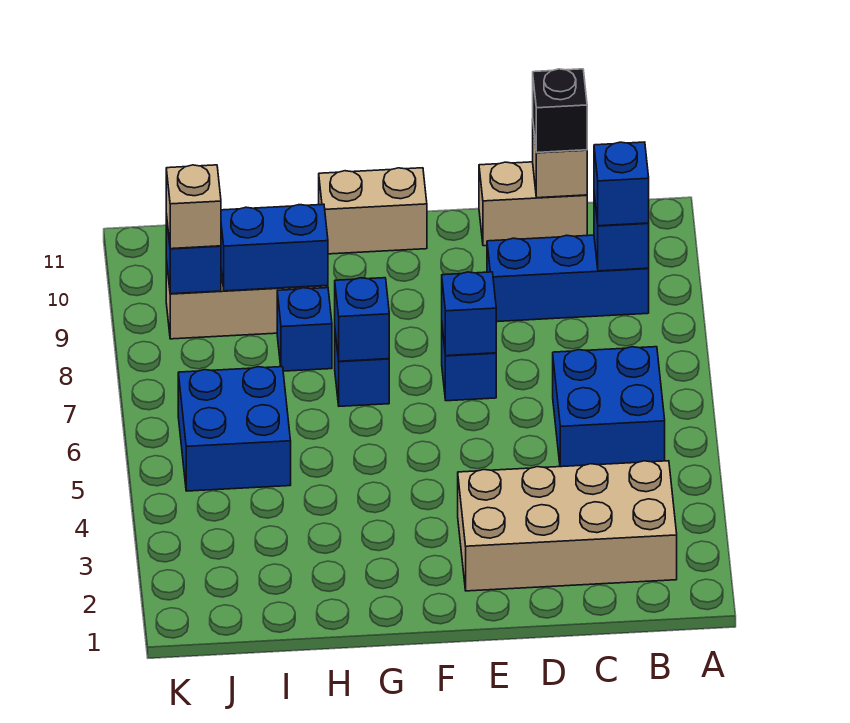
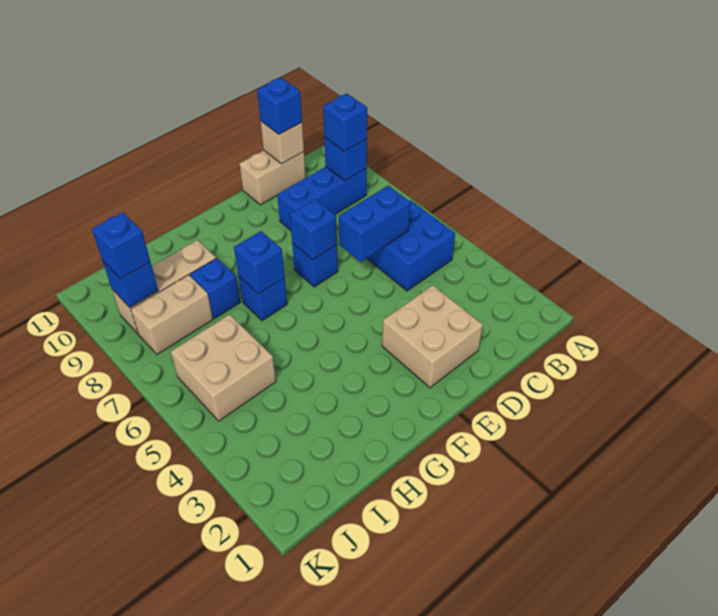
tan brick B2:E3 level 1 -> tan brick D2:E3 level 1
black brick C11 level 3 -> blue brick C11 level 3
tan brick F11:G11 level 1 -> tan brick I8:J8 level 1
blue brick H9:I9 level 2 -> blue brick C6:D6 level 2
blue brick I5:J6 level 1 -> tan brick I5:J6 level 1
tan brick J9 level 3 -> blue brick J9 level 3

